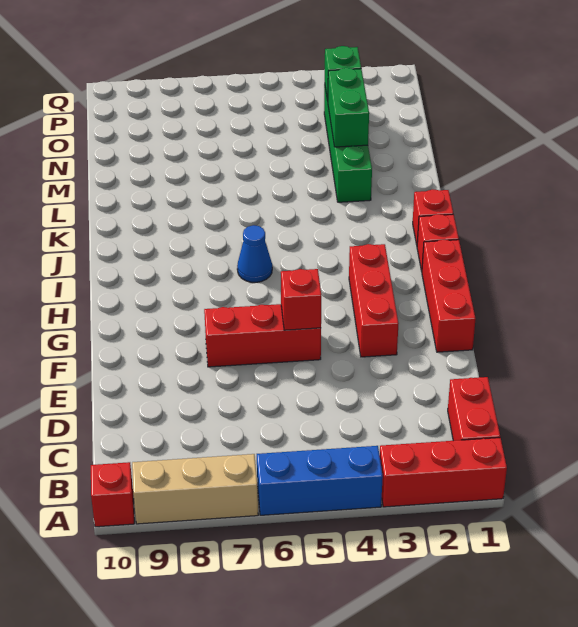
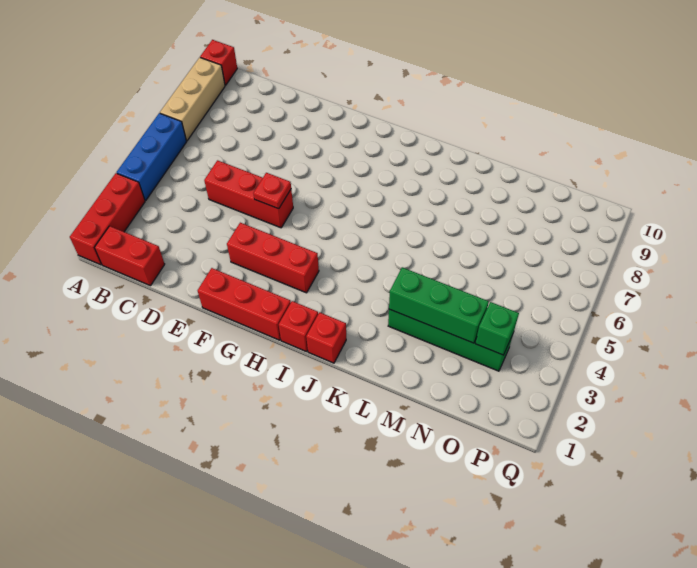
red brick F5:F7 level 1 -> red brick D5:F5 level 1
red brick F5 level 2 -> red plate F5 level 2
blue cone I6 level 1 -> none
green brick M3:N3 level 2 -> green brick L3:N3 level 2

